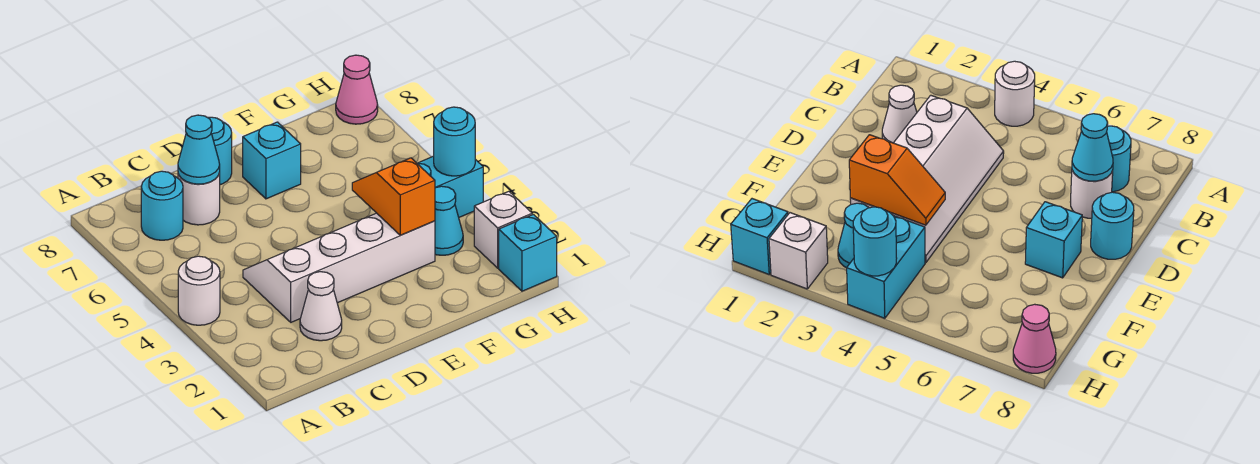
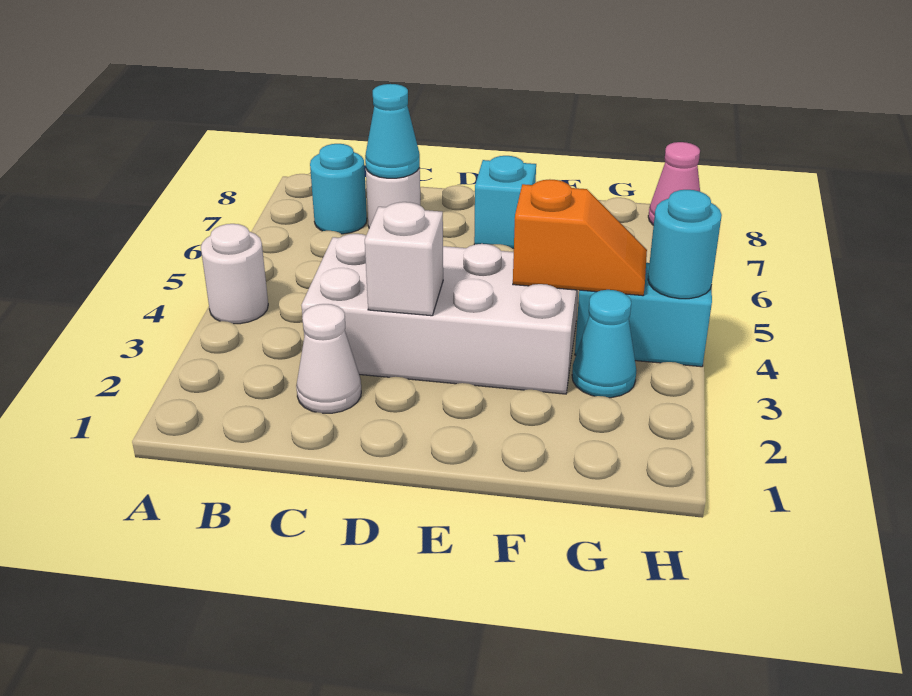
white slope C3:F4 level 1 top 3 -> white brick C3:F4 level 1
cyan round brick D8 level 1 -> none
orange slope F3:F4 level 2 top 3 -> orange slope F4:G4 level 2 top F
cyan brick H1 level 1 -> none
white brick H2 level 1 -> white brick D3 level 2

